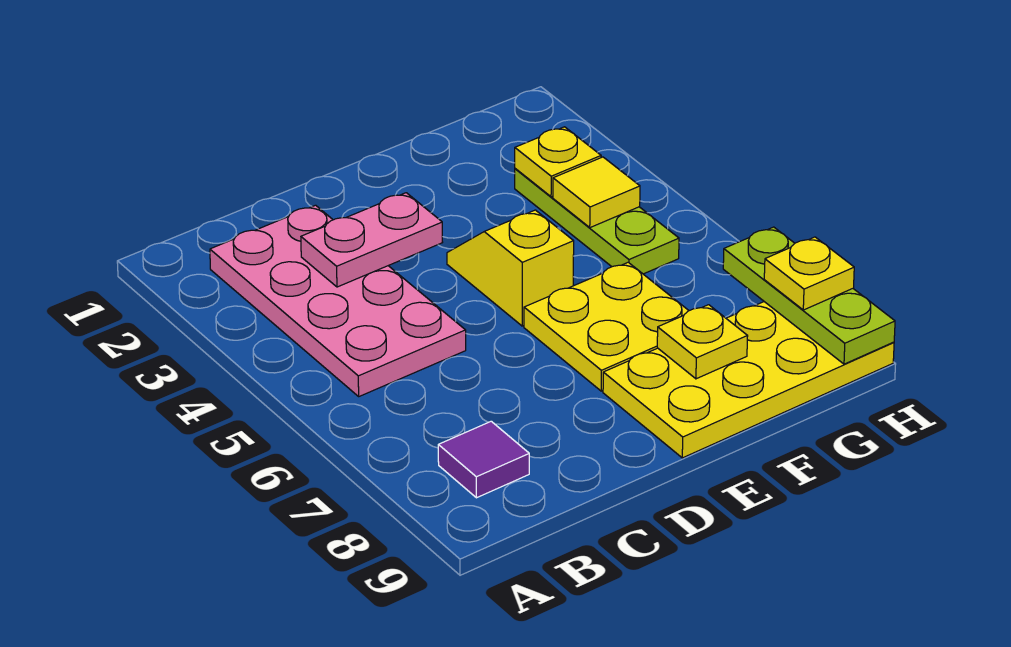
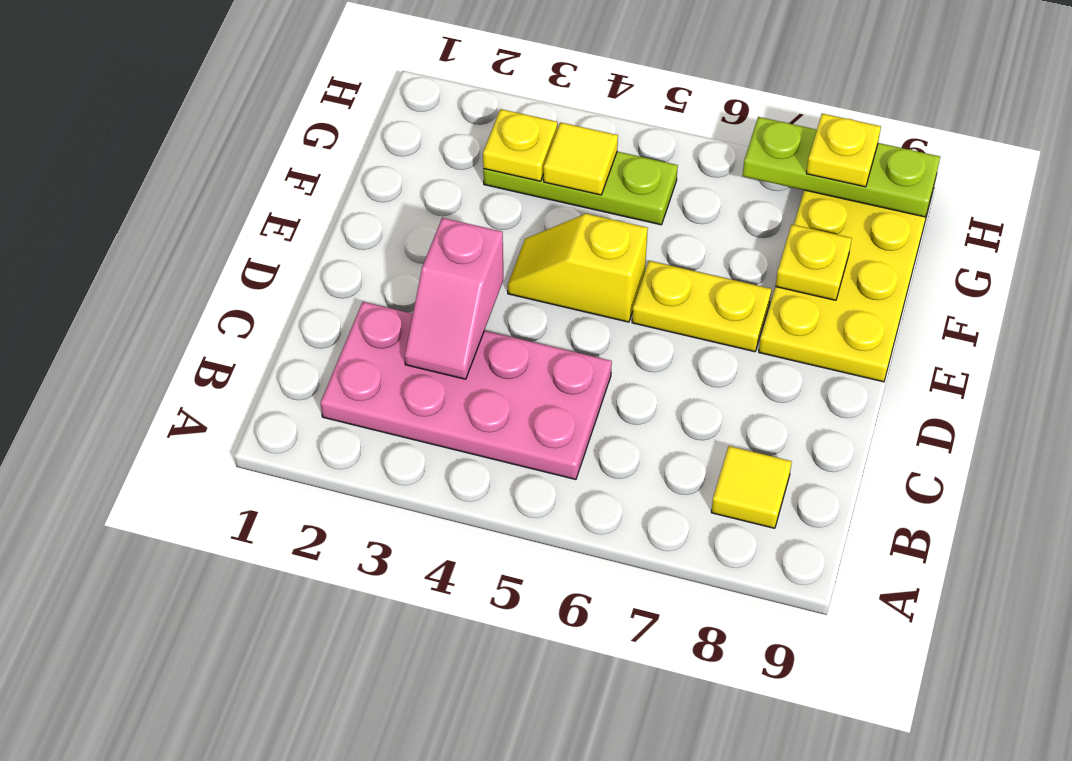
purple tile B8 level 1 -> yellow tile B8 level 1
pink plate C3:D3 level 2 -> pink slope C3:D3 level 2 top D
yellow plate E6:F7 level 1 -> yellow plate E6:E7 level 1

